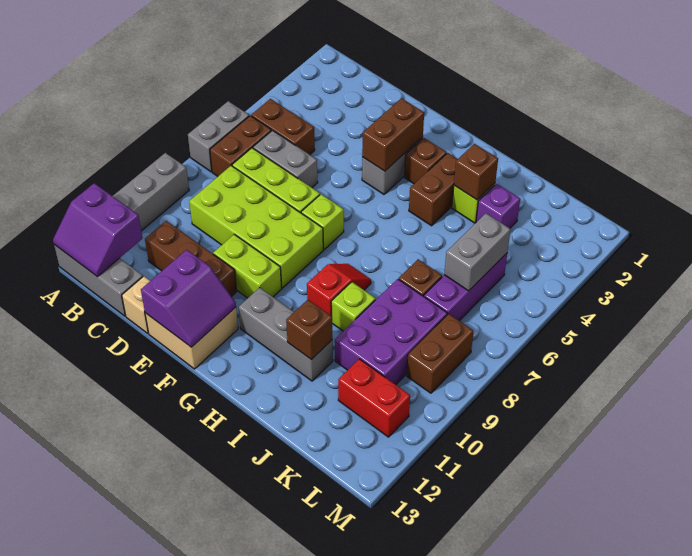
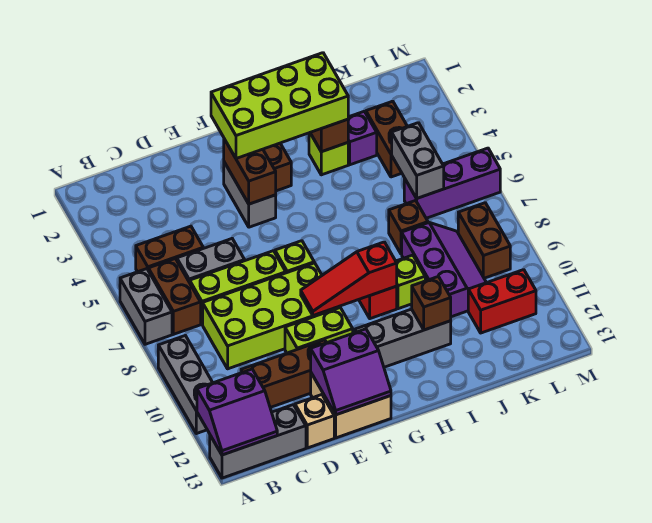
purple slope E12:F13 level 2 top E -> purple slope E12:F13 level 2 top 12
none -> lime brick F2:I3 level 3
none -> red slope F9:H9 level 2 top H
brown brick H3:H4 level 1 -> brown brick K3:K4 level 1
purple brick J8:K10 level 1 -> purple slope J8:K10 level 1 top J
purple brick K5:K7 level 1 -> purple brick K6:M6 level 1

